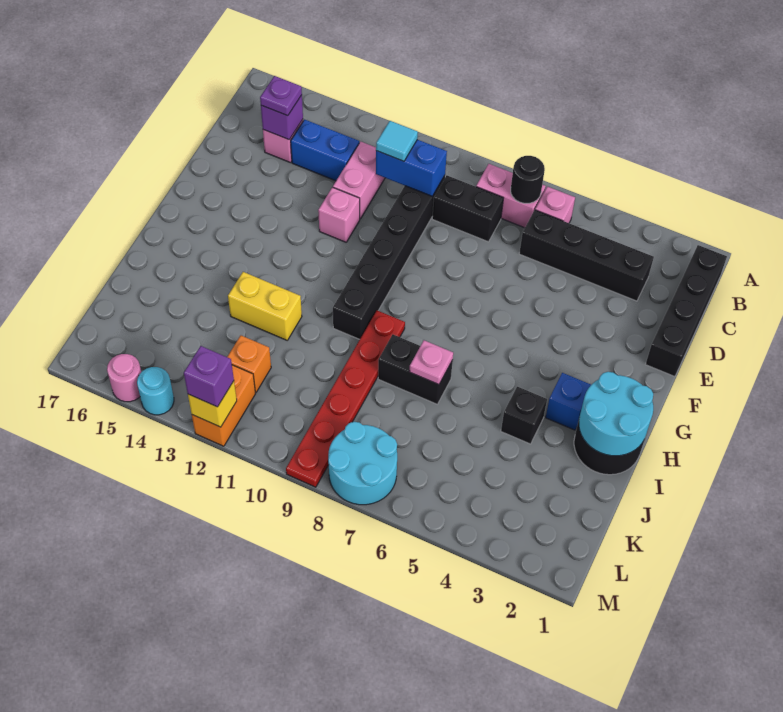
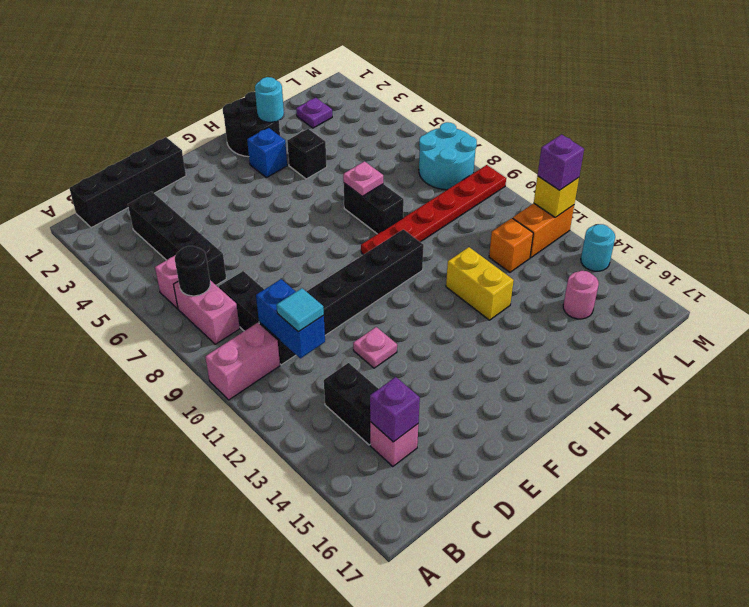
pink brick C12:D12 level 1 -> pink brick A10:B10 level 1
blue brick C13:C14 level 1 -> black brick C13:C14 level 1
purple plate C15 level 3 -> purple plate K2 level 1
pink brick E12 level 1 -> pink plate E12 level 1
cyan round brick H1:I2 level 2 -> cyan round brick I2 level 2
pink round brick M15 level 1 -> pink round brick K15 level 1

